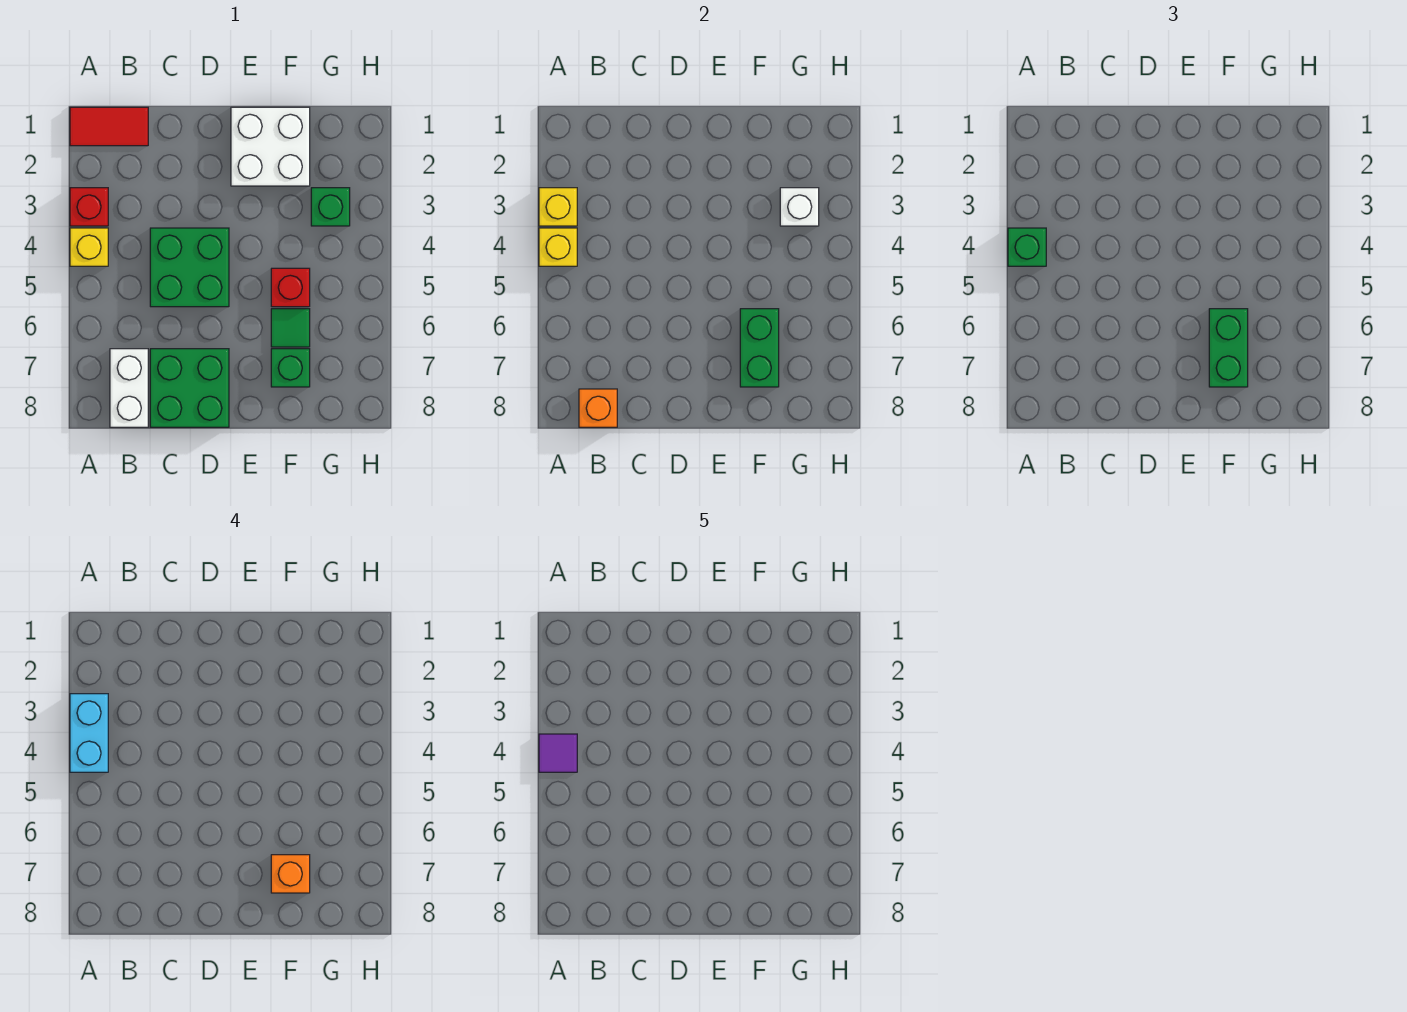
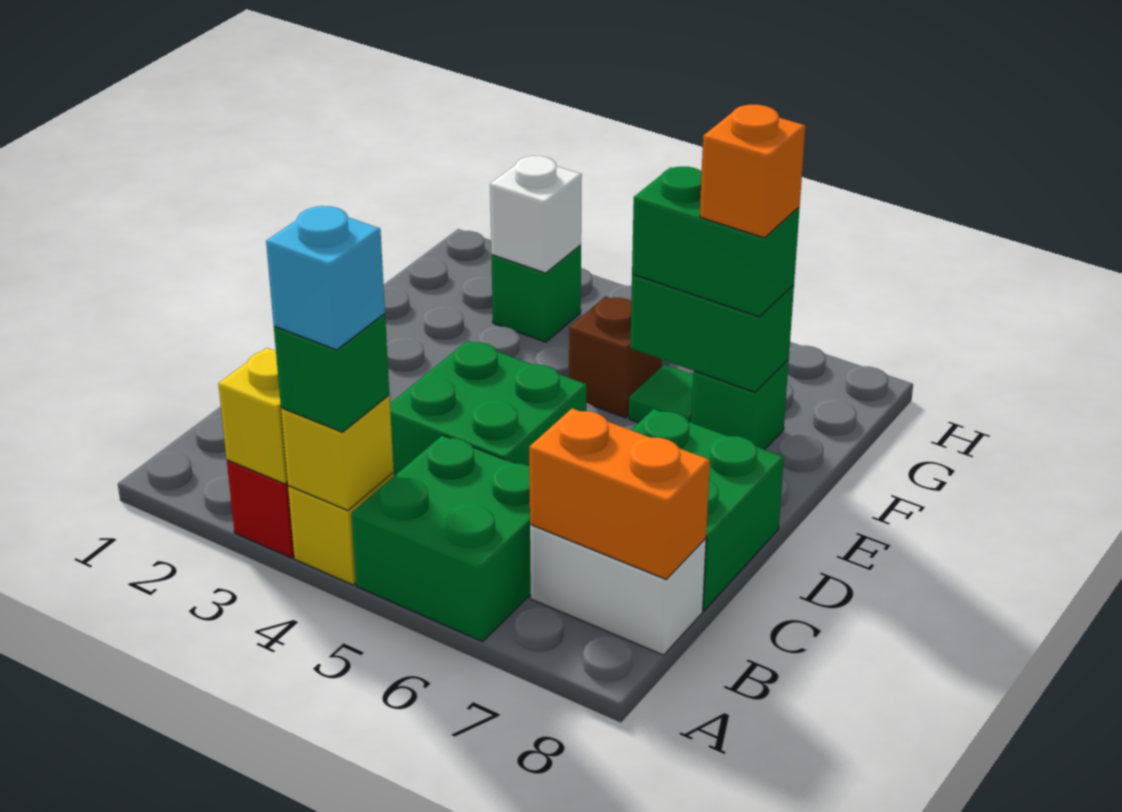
red tile A1:B1 level 1 -> none
cyan brick A3:A4 level 4 -> cyan brick A4 level 4
purple tile A4 level 5 -> none
none -> green brick A5:B6 level 1
orange brick B8 level 2 -> orange brick B7:B8 level 2
white brick E1:F2 level 1 -> none
red brick F5 level 1 -> brown brick F5 level 1

